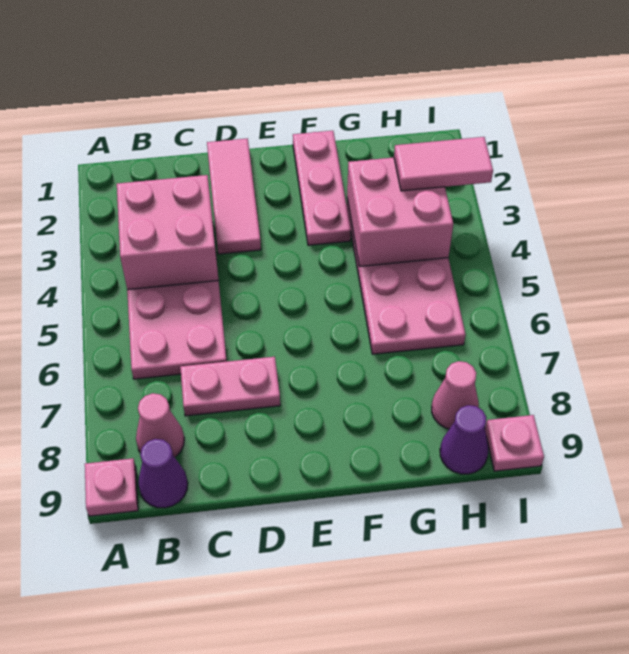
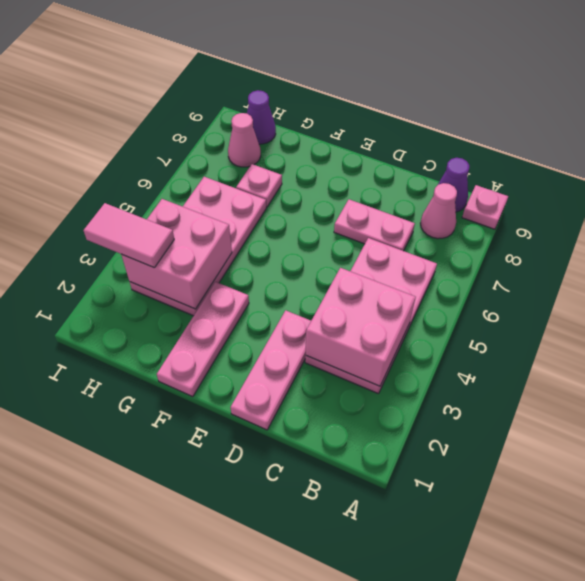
pink tile D1:D3 level 1 -> pink plate D1:D3 level 1
pink plate I9 level 1 -> pink plate G7 level 1

